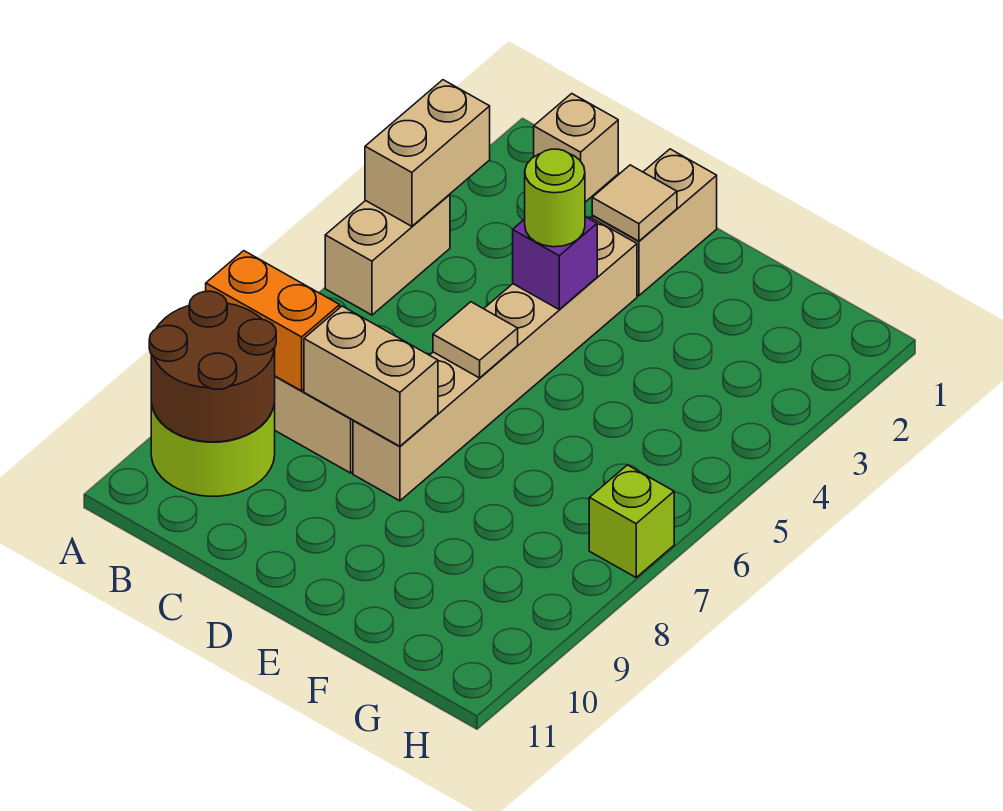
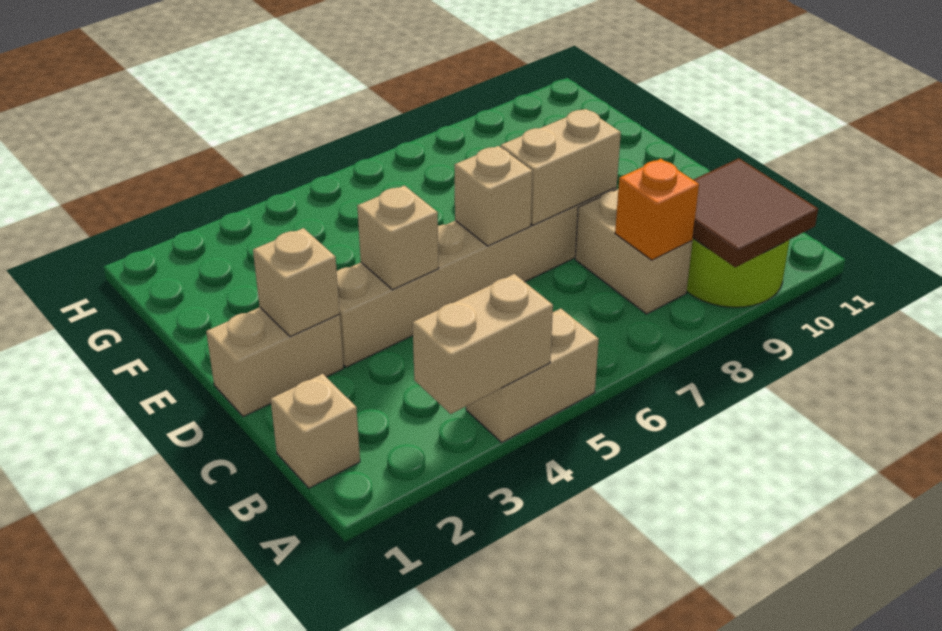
orange brick A8:B8 level 2 -> orange brick B8 level 2
brown round brick A9:B10 level 2 -> brown tile A9:B10 level 2
tan brick C8:D8 level 2 -> tan brick D7:D8 level 2
tan tile D2 level 2 -> tan brick D2 level 2
purple brick D4 level 2 -> tan brick D4 level 2
lime round brick D4 level 3 -> none
tan tile D6 level 2 -> tan brick D6 level 2
lime brick H7 level 1 -> none

